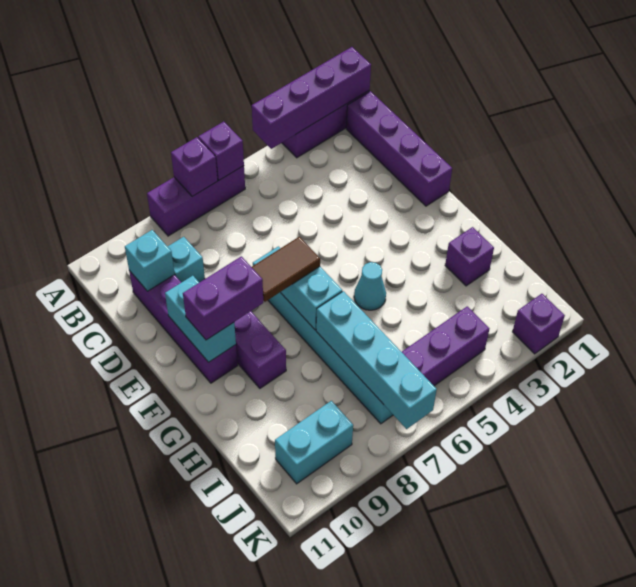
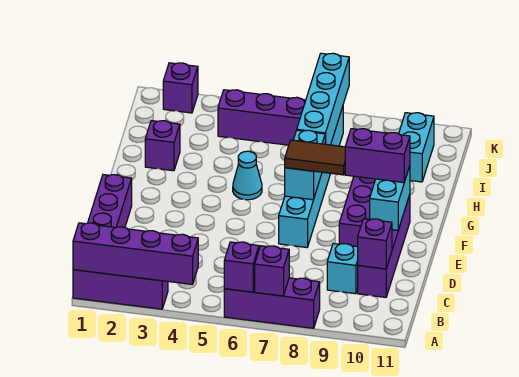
cyan brick C10 level 2 -> purple brick C10 level 2
cyan brick J9:J10 level 1 -> cyan brick I10:J10 level 1

